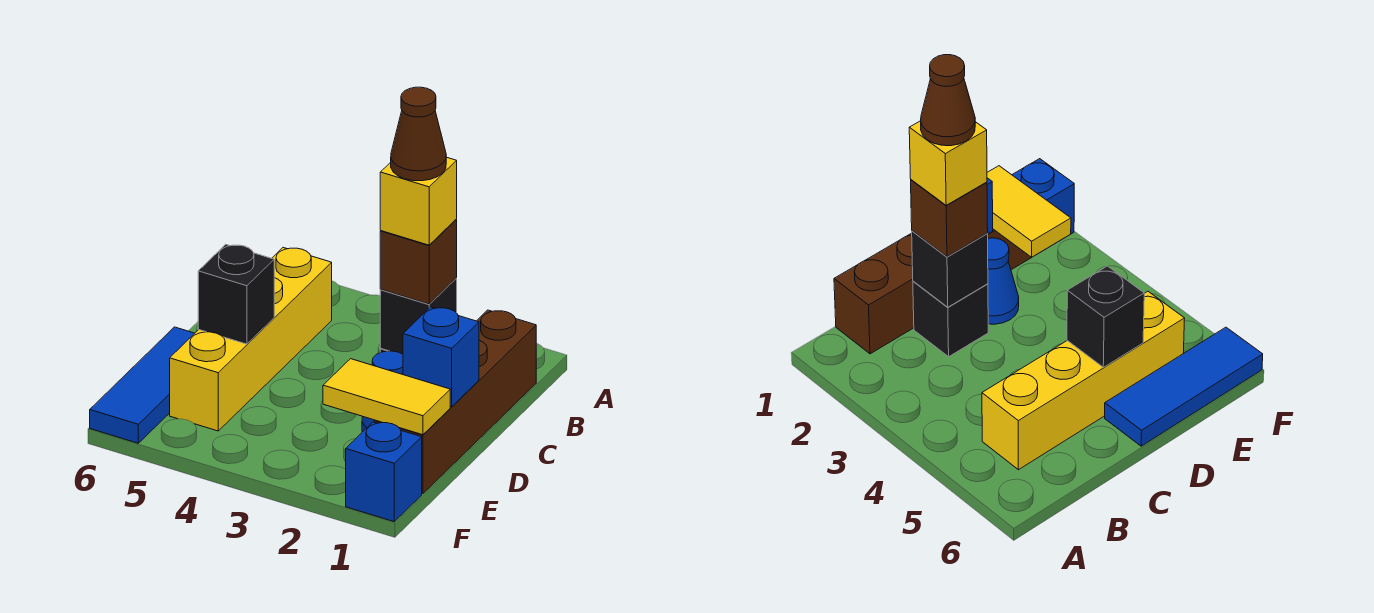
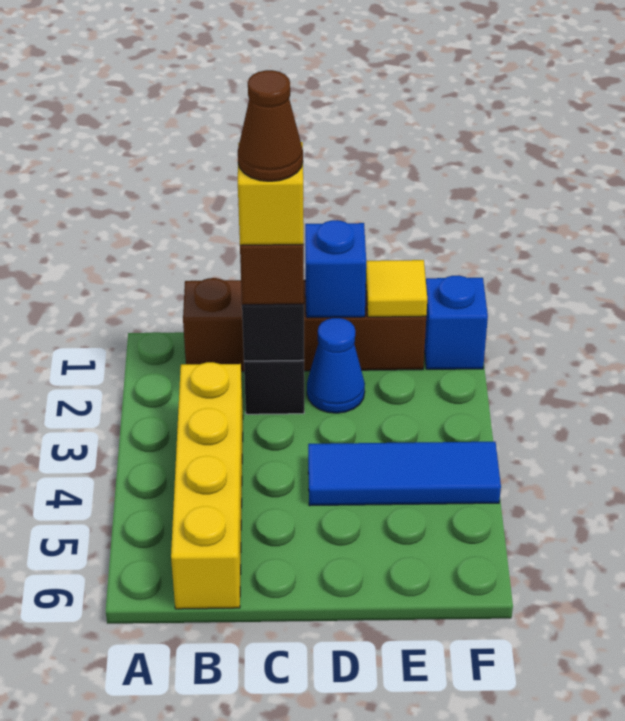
yellow brick B5:E5 level 1 -> yellow brick B3:B6 level 1
black brick D5 level 2 -> none
blue tile D6:F6 level 1 -> blue tile D4:F4 level 1
yellow tile E1:E2 level 2 -> yellow tile E1 level 2

